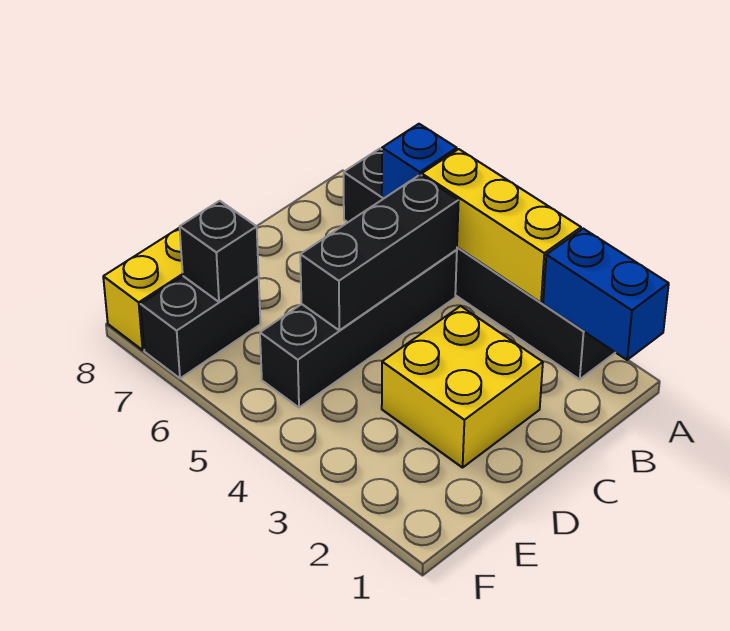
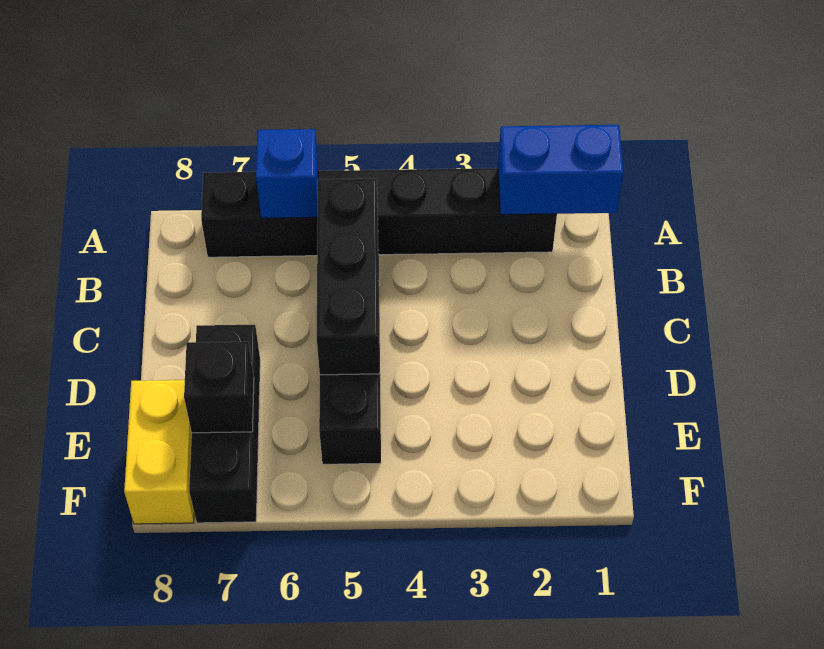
yellow brick A3:A5 level 2 -> none
yellow brick C2:D3 level 1 -> none
black brick E7:F7 level 1 -> black brick D7:F7 level 1

